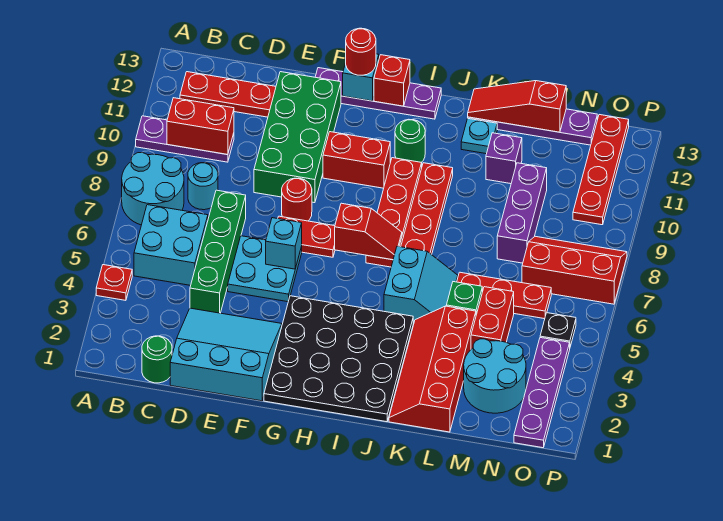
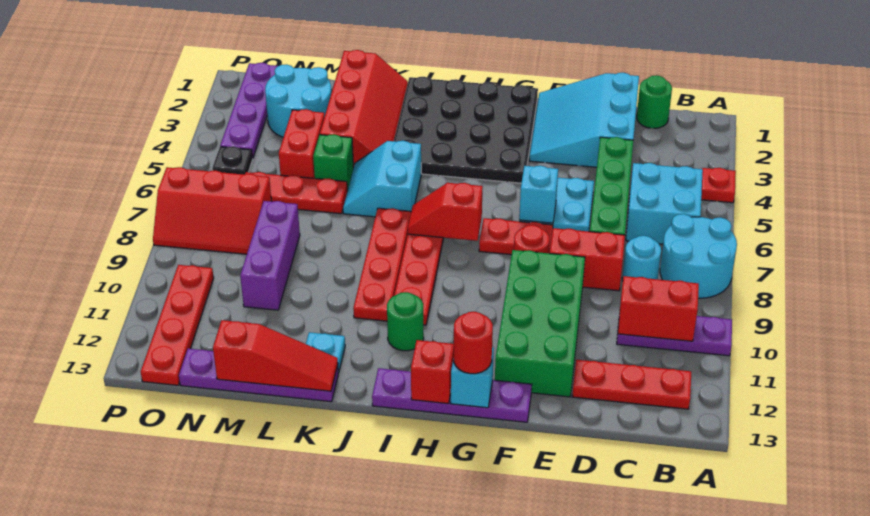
cyan slope D1:F3 level 1 top 1 -> cyan slope D1:F3 level 1 top D
red brick G10:H10 level 1 -> red brick D8:E8 level 1
purple brick L11 level 1 -> none

